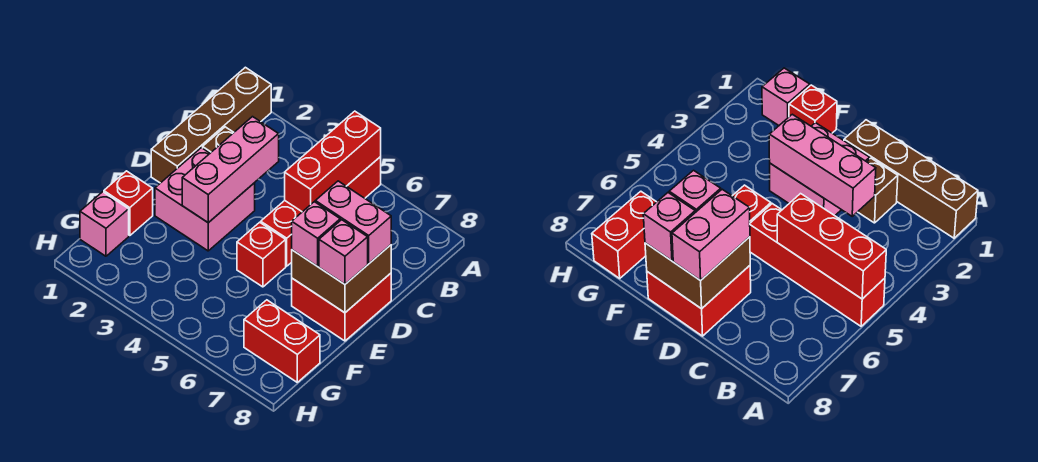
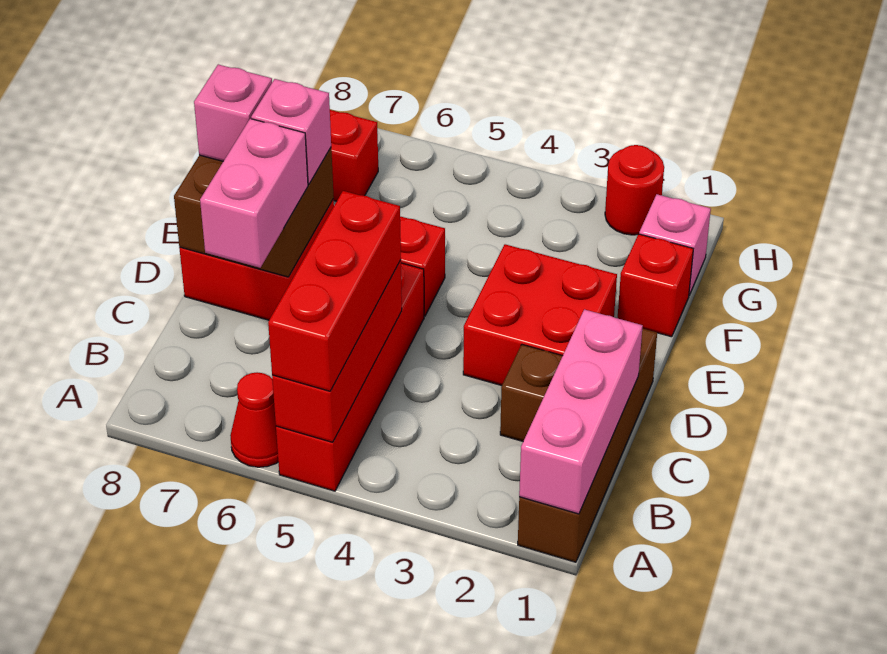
none -> red brick A5:C5 level 3
none -> red cone A6 level 1
pink brick C3:E3 level 2 -> pink brick A1:C1 level 2
pink brick D2:E3 level 1 -> red brick D2:E3 level 1
pink brick D7:D8 level 3 -> pink brick C7:D7 level 3
none -> red round brick H2 level 1

